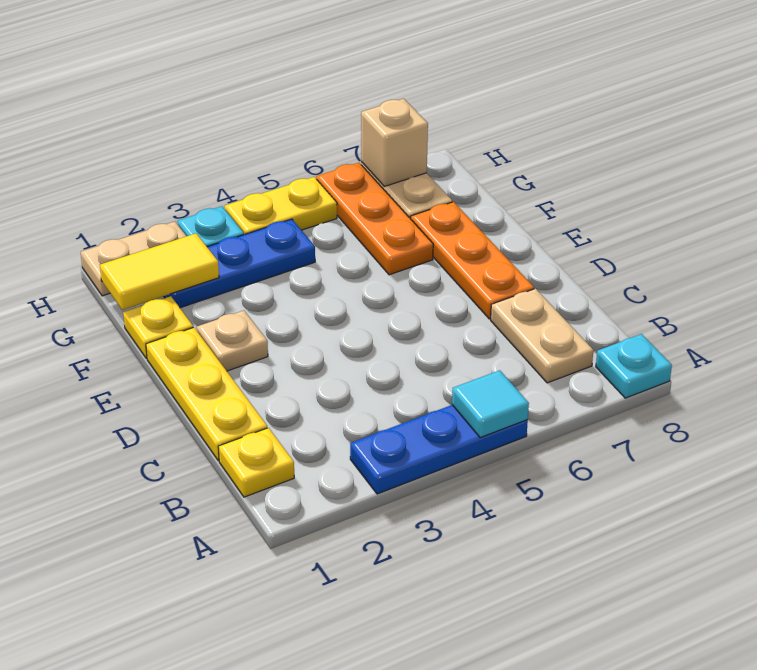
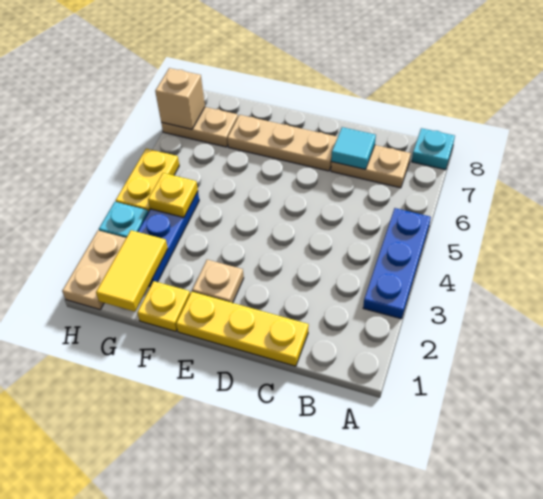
cyan tile A5 level 2 -> cyan tile C7 level 2
yellow plate B1 level 1 -> yellow plate G4 level 2
orange plate D7:F7 level 1 -> tan plate D7:F7 level 1
orange plate F6:H6 level 1 -> none

